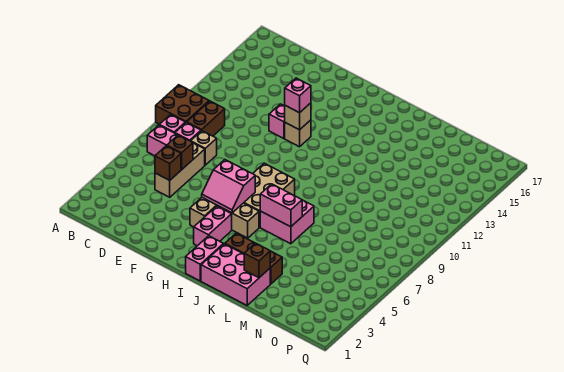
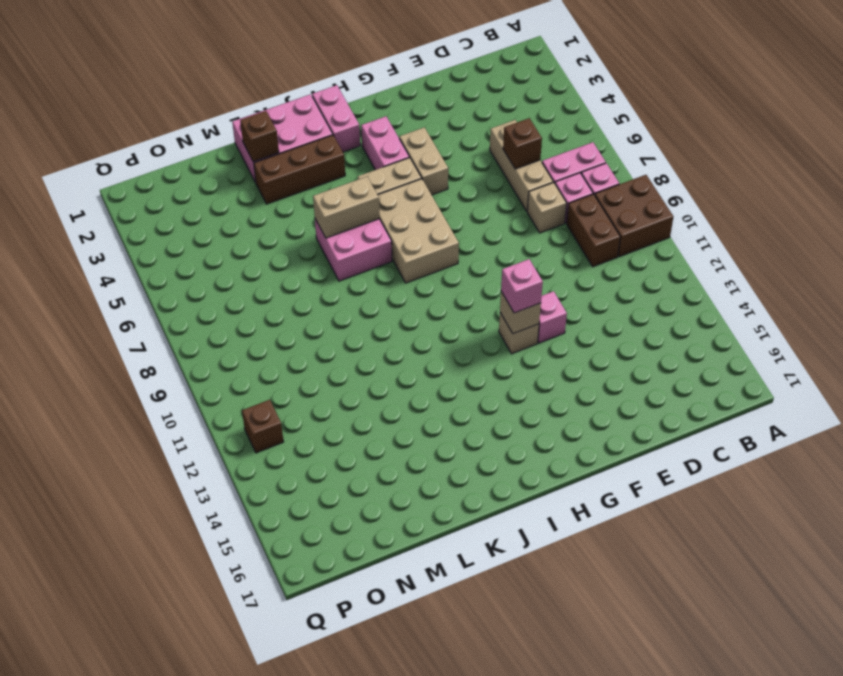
brown brick D5 level 2 -> brown brick P12 level 1
pink slope G5:H6 level 2 top 6 -> none
pink brick J6:K6 level 2 -> tan brick J6:K6 level 2

